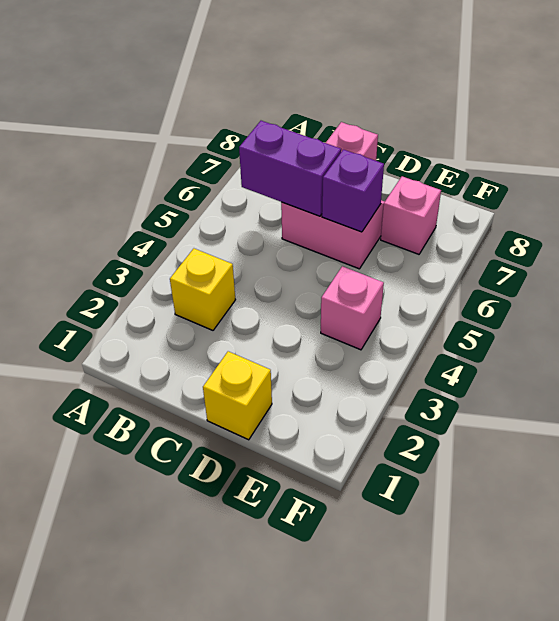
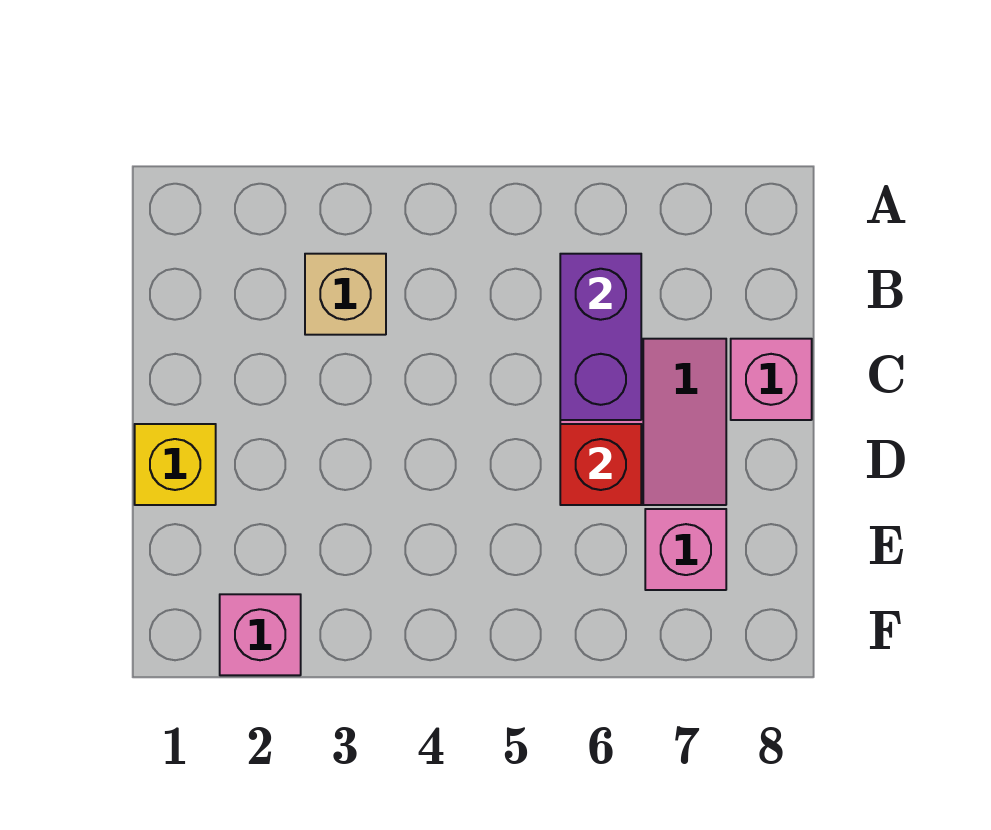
yellow brick B3 level 1 -> tan brick B3 level 1
purple brick D6 level 2 -> red brick D6 level 2
pink brick E4 level 1 -> pink brick F2 level 1

